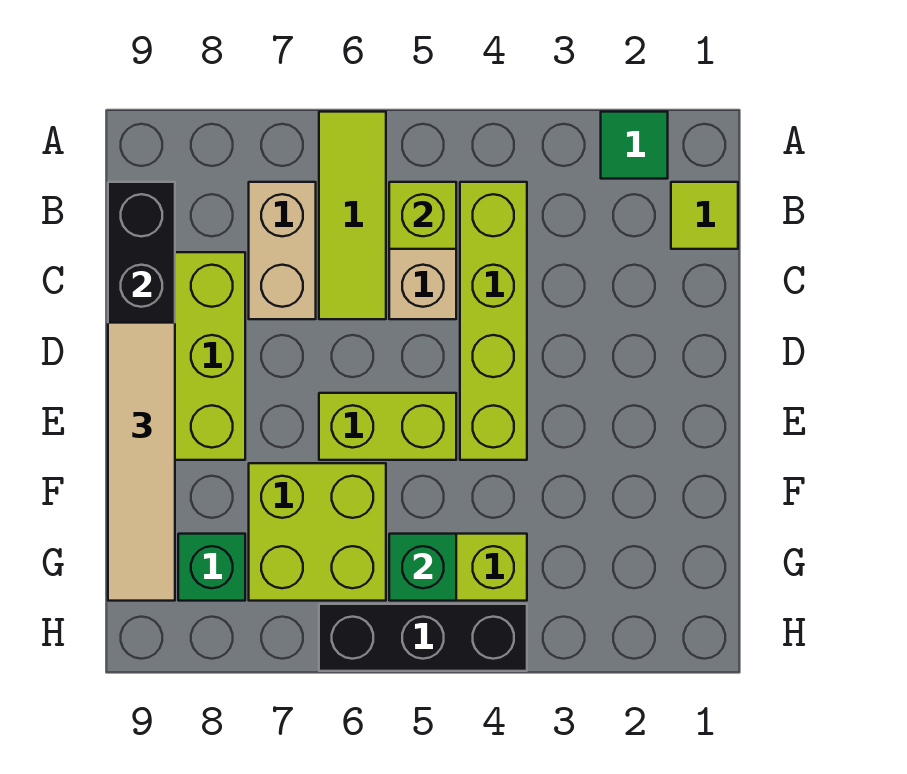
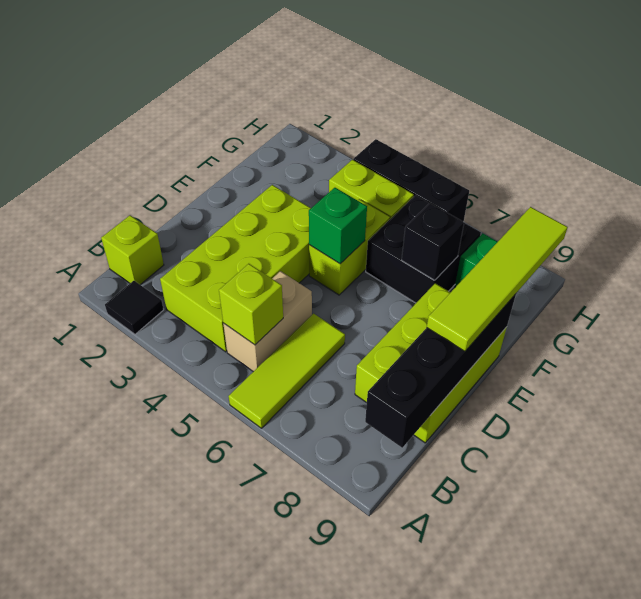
green tile A2 level 1 -> black tile A2 level 1
lime tile B1 level 1 -> lime brick B1 level 1
lime brick B4:E4 level 1 -> lime brick B3:E4 level 1
tan brick B7:C7 level 1 -> none
tan tile D9:G9 level 3 -> lime tile D9:G9 level 3
lime brick E5:E6 level 1 -> lime brick E5:F5 level 1
lime brick F6:G7 level 1 -> black brick F6:G7 level 1
none -> black brick F7 level 2
green brick G5 level 2 -> green brick E5 level 2

